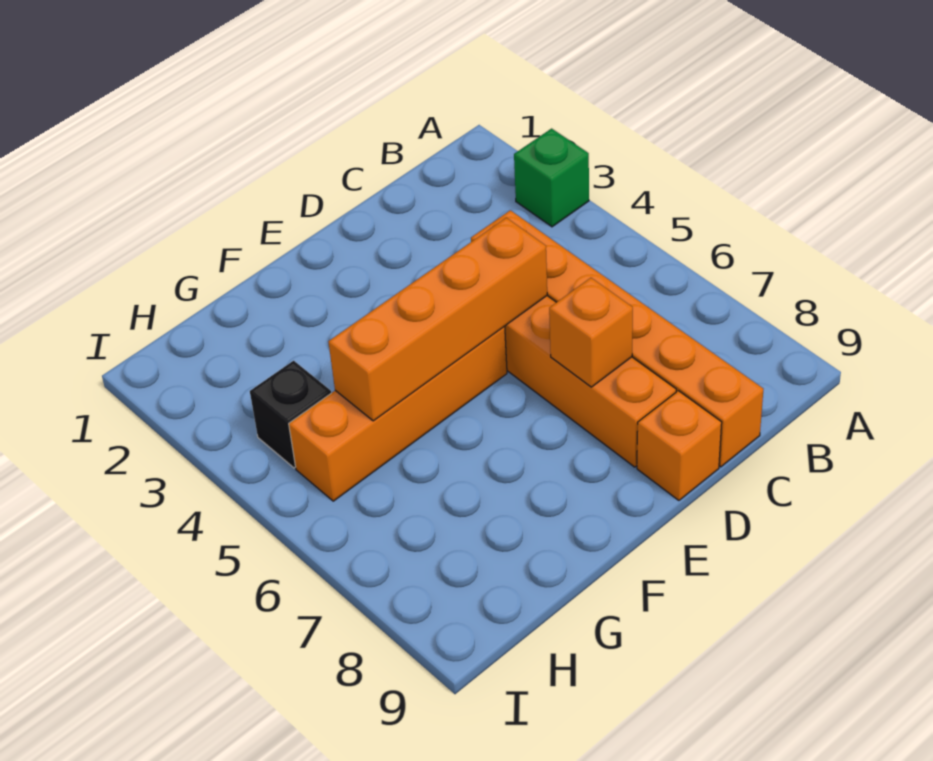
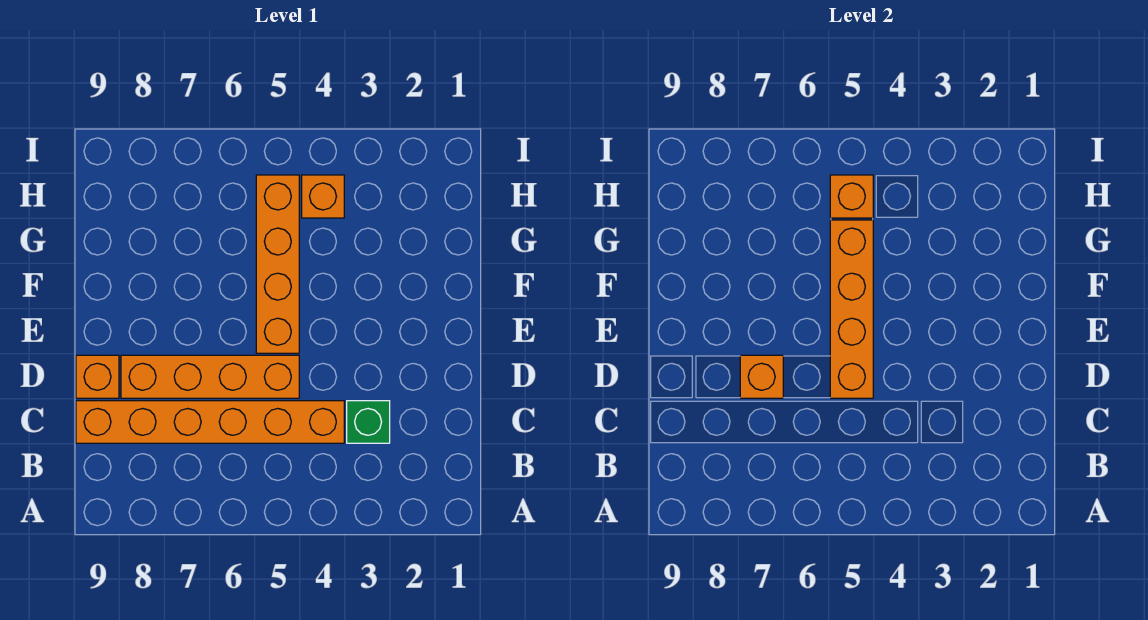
green brick A3 level 1 -> green brick C3 level 1
black brick H4 level 1 -> orange brick H4 level 1
none -> orange brick H5 level 2

